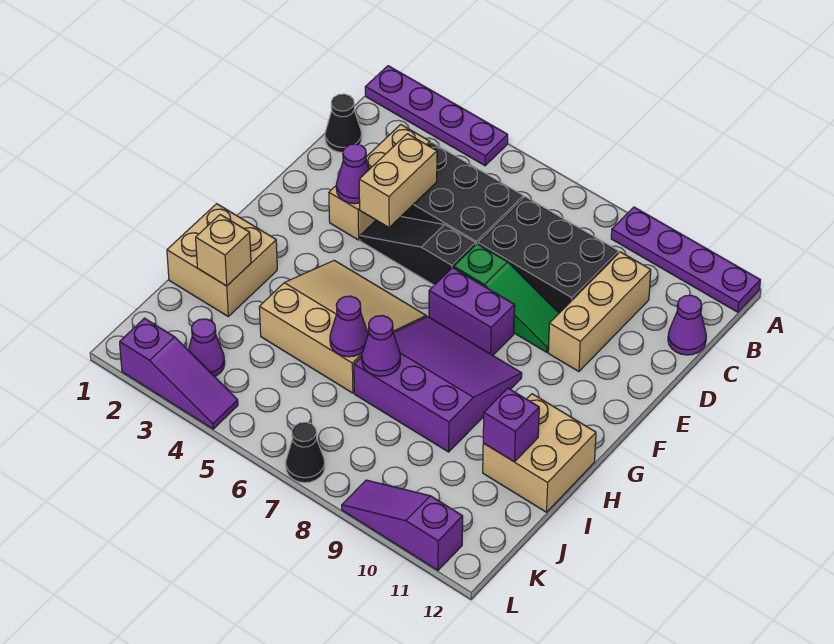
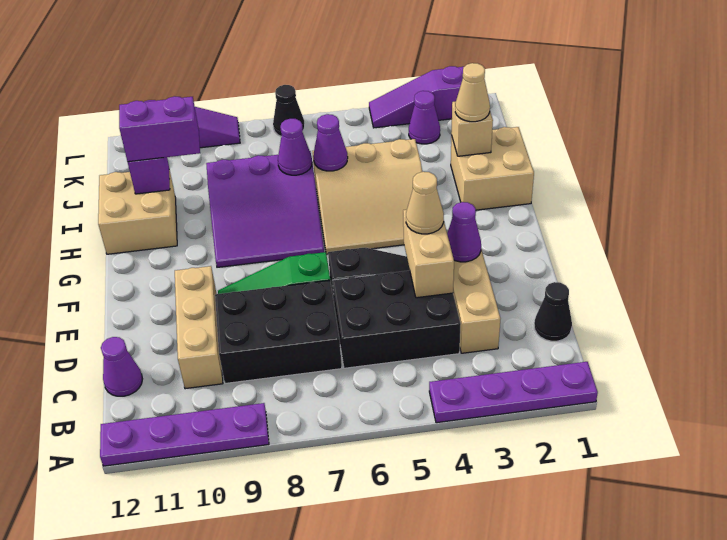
none -> tan cone E4 level 3
purple brick F7:F8 level 1 -> purple brick I10:I11 level 3
none -> tan cone I2 level 3

